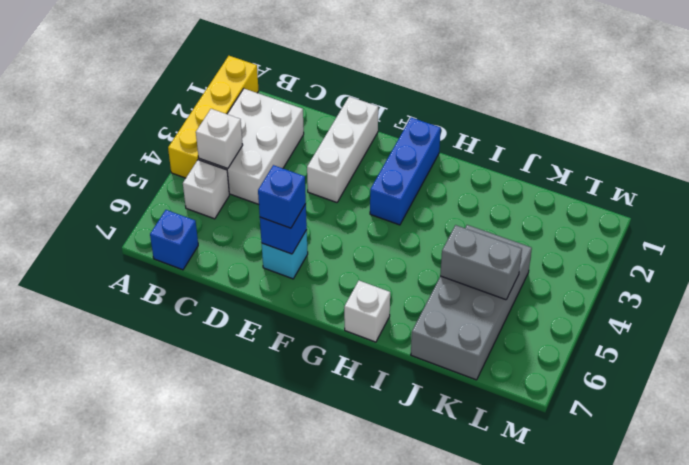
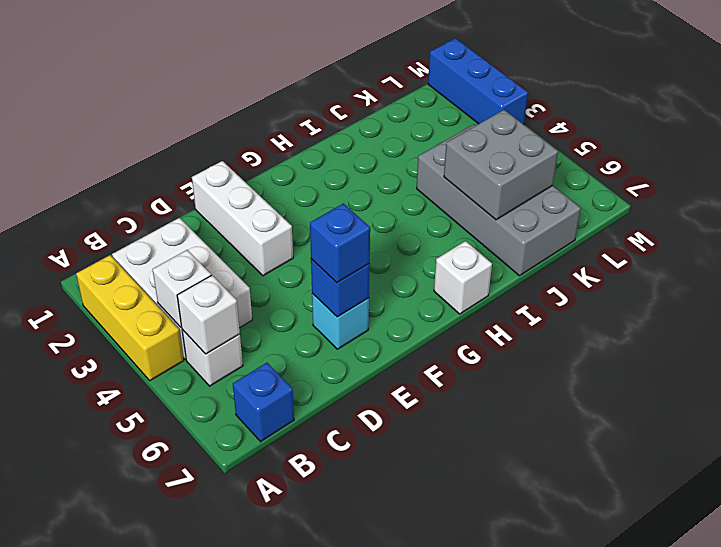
yellow brick A1:A4 level 1 -> yellow brick A2:A4 level 1
none -> white brick B5 level 2
blue brick G1:G3 level 1 -> blue brick M1:M3 level 1
grey brick J5:K5 level 2 -> grey brick J5:K6 level 2

